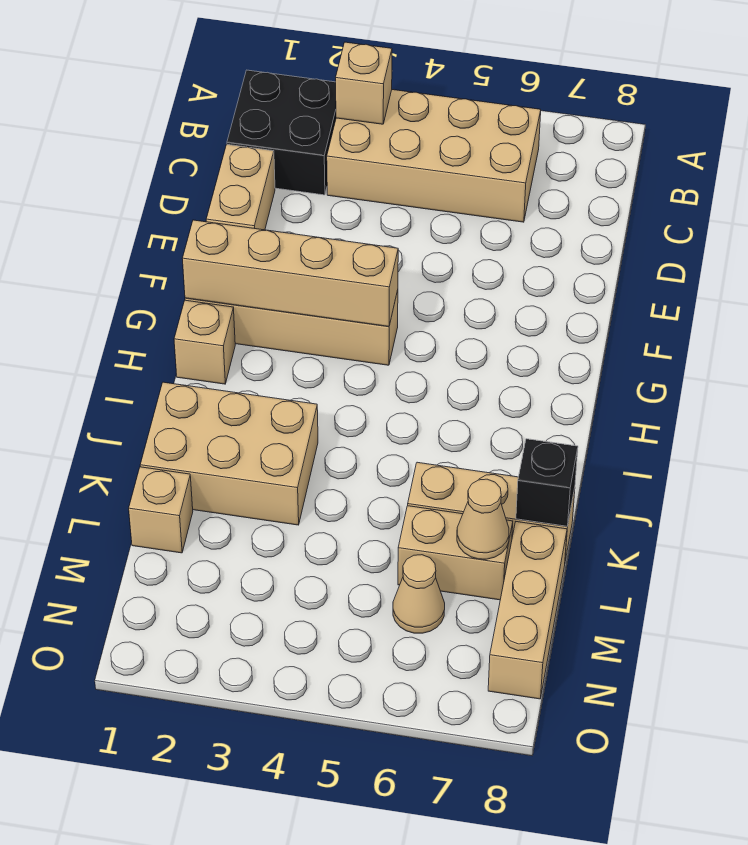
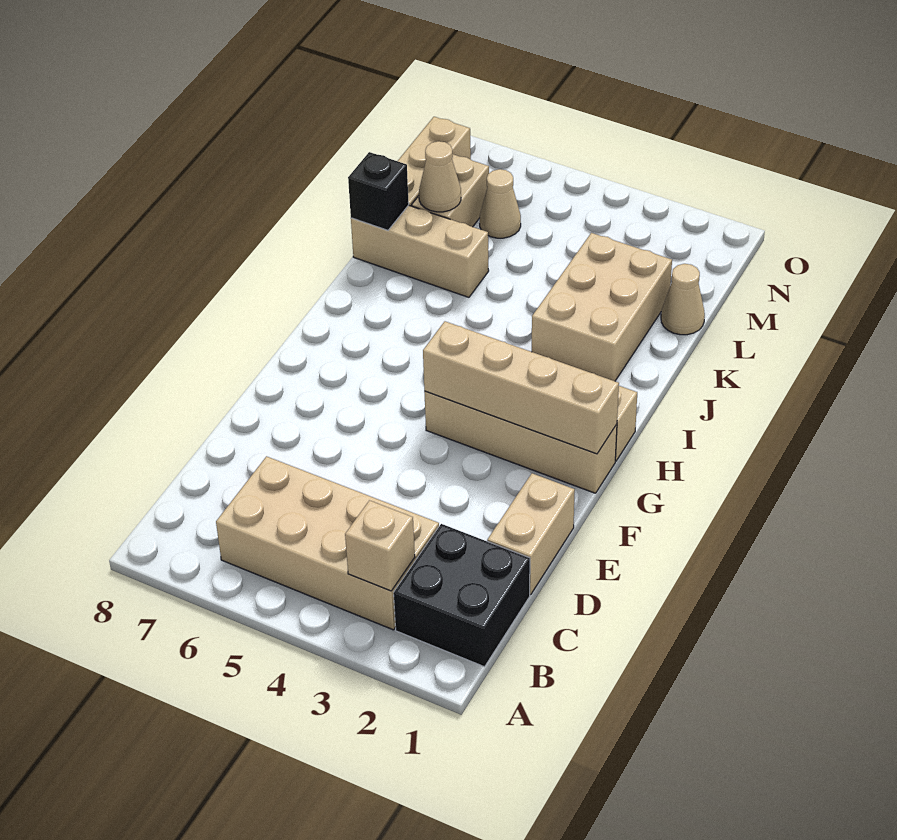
tan brick J1:K3 level 1 -> tan brick J2:L3 level 1
tan brick L1 level 1 -> tan cone L1 level 1
tan brick L6:L7 level 1 -> tan brick L7:M7 level 1

